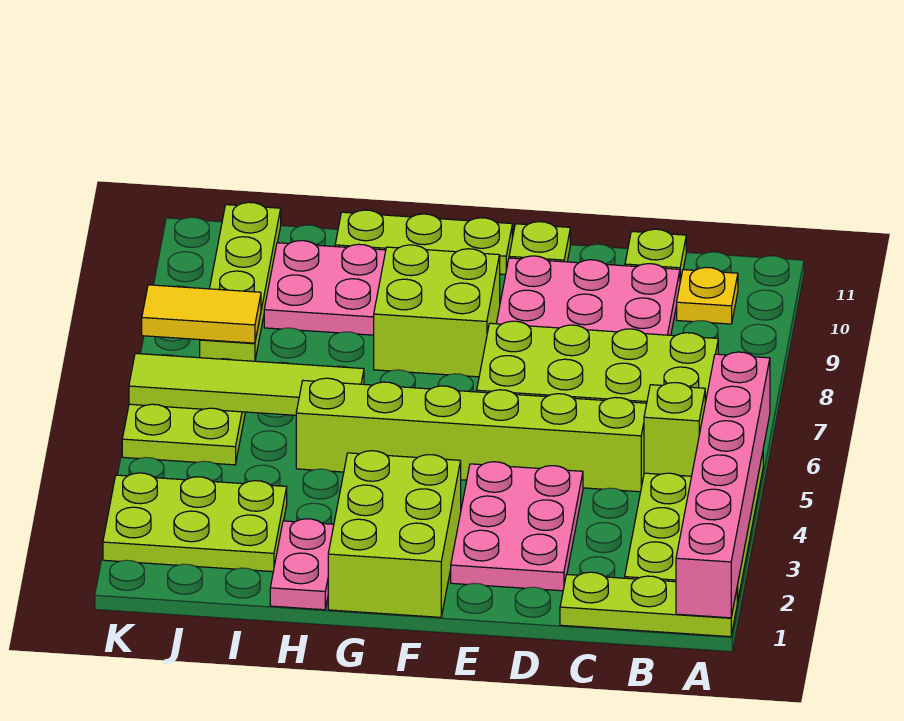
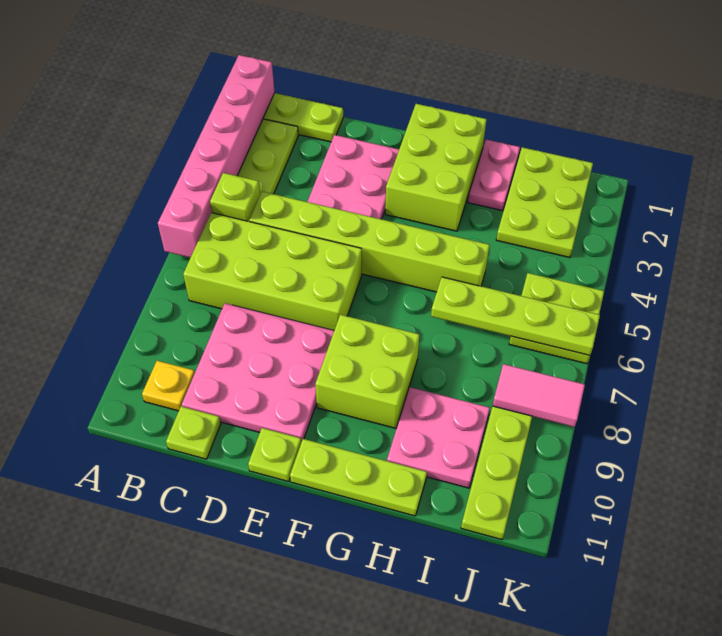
lime tile H6:K6 level 2 -> lime plate H6:K6 level 2
lime plate I2:K3 level 1 -> lime plate I1:J3 level 1
yellow tile J8:K8 level 2 -> pink tile J8:K8 level 2

